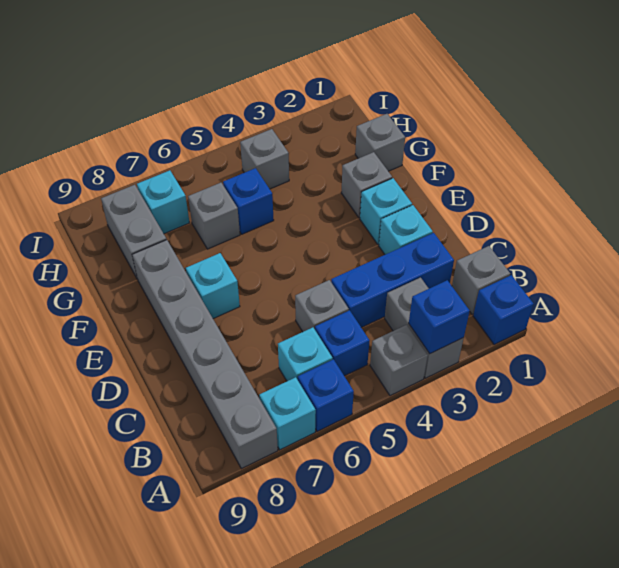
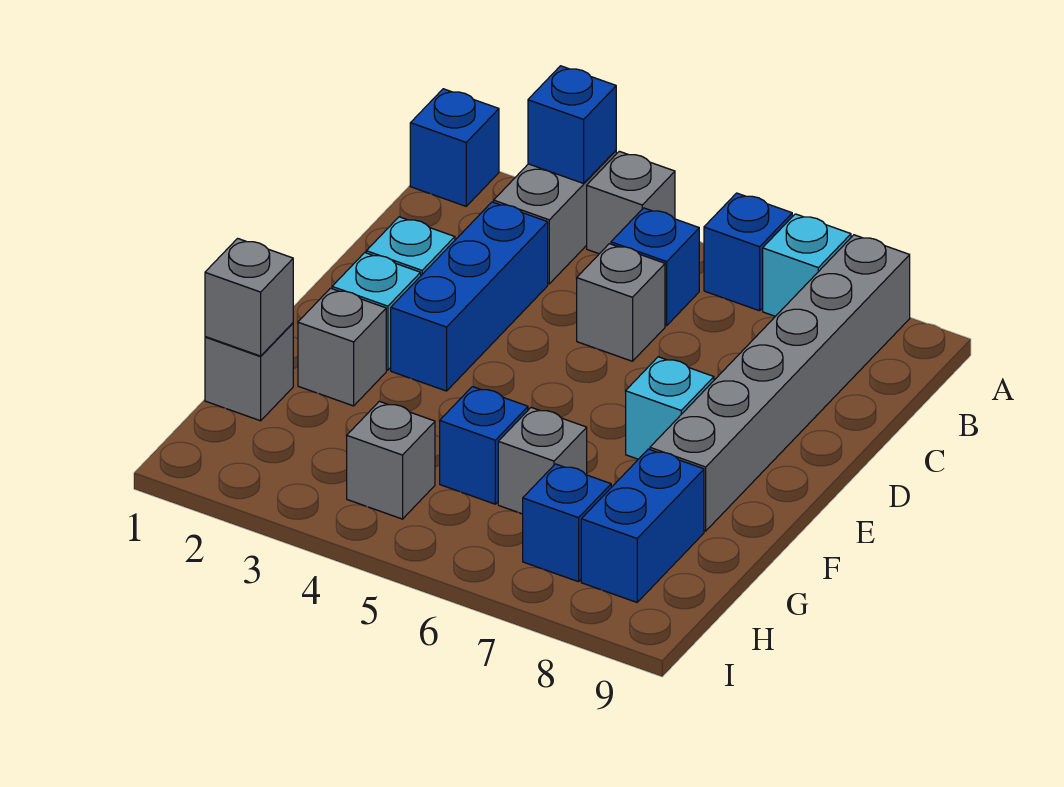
grey brick B1 level 1 -> grey brick G1 level 2
cyan brick B6 level 1 -> none
blue brick C2:C4 level 1 -> blue brick C3:E3 level 1
grey brick G8:H8 level 1 -> blue brick G8:H8 level 1
cyan brick H7 level 1 -> blue brick H7 level 1

